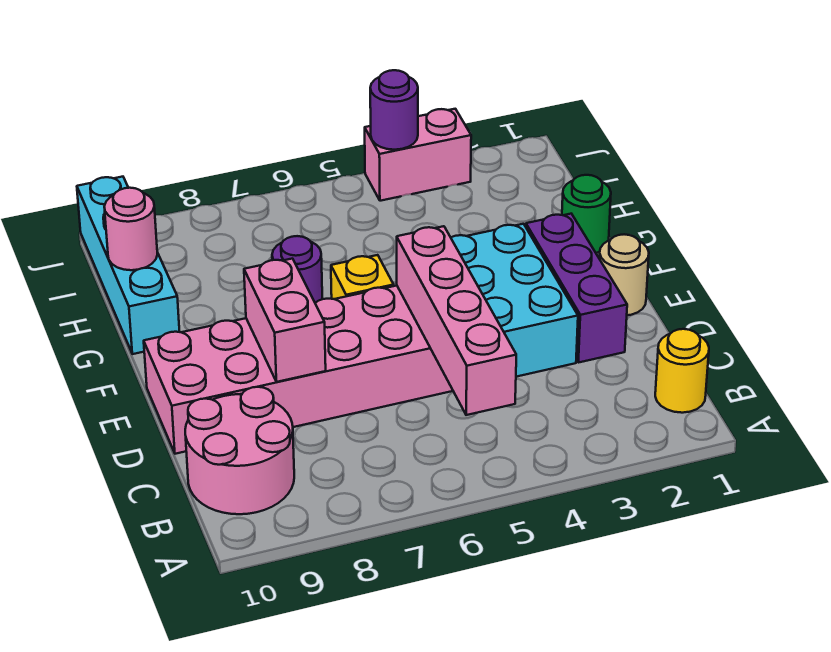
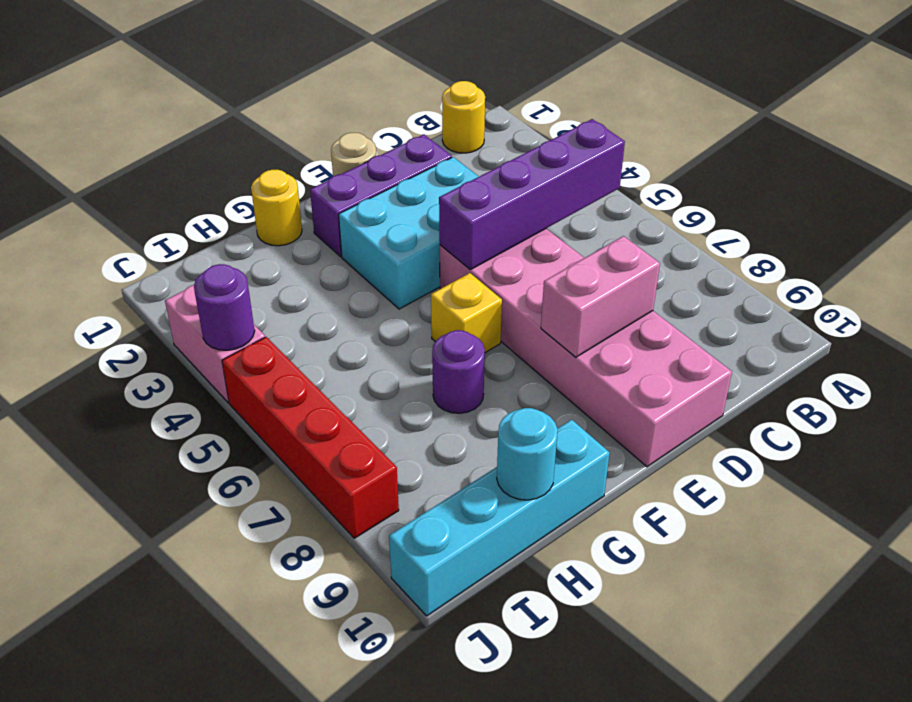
pink brick B5:E5 level 2 -> purple brick B5:E5 level 2
pink round brick B9:C10 level 1 -> none
green round brick G1 level 1 -> yellow round brick G1 level 1
pink round brick H10 level 2 -> cyan round brick H10 level 2
none -> red brick J5:J8 level 1

